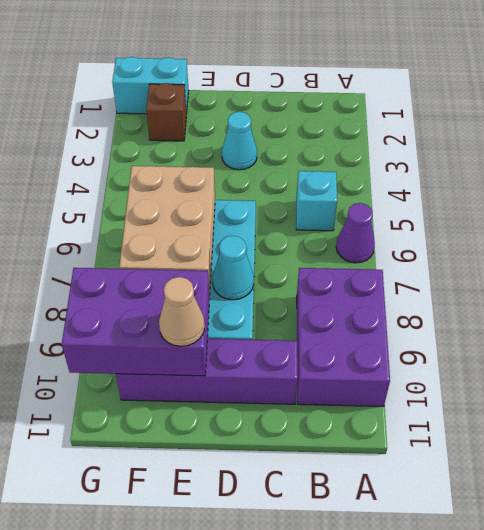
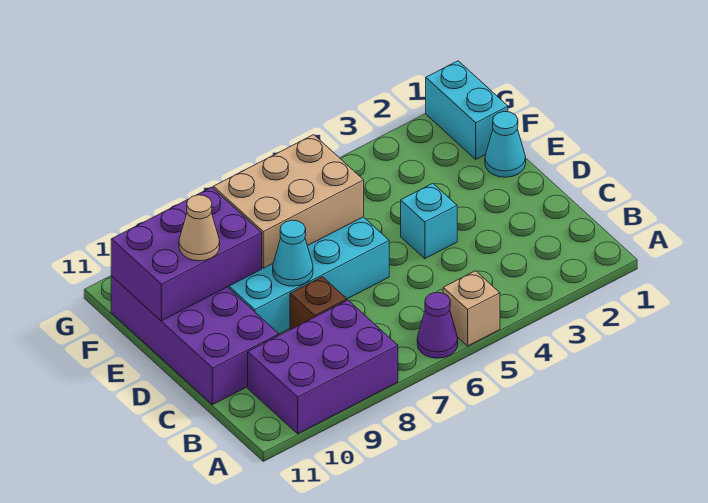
none -> tan brick A5 level 1
cyan brick B5 level 1 -> cyan brick D4 level 1
purple brick C10:F10 level 1 -> purple brick C10:F11 level 1
cyan cone D3 level 1 -> cyan cone E1 level 1
purple brick E9:G10 level 2 -> purple brick E9:F11 level 2
brown brick F2 level 1 -> brown brick C8 level 1

